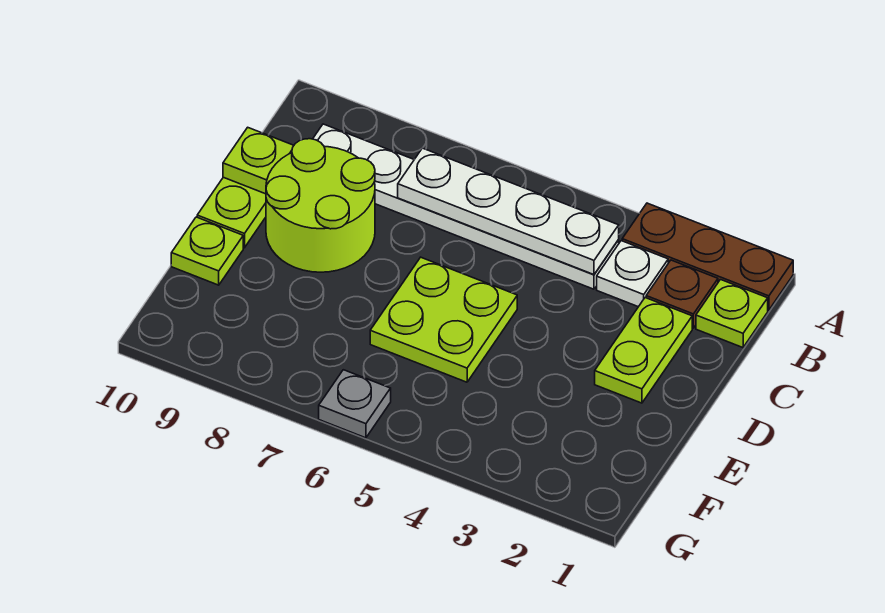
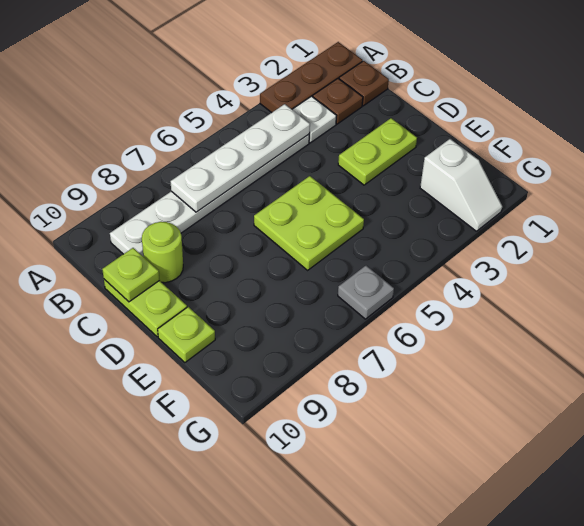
lime plate B1 level 1 -> brown plate B1 level 1
lime plate C2:D2 level 1 -> lime plate D2:D3 level 1
lime round brick C8:D9 level 1 -> lime round brick C9 level 1
none -> white slope F2:G2 level 1 top F

